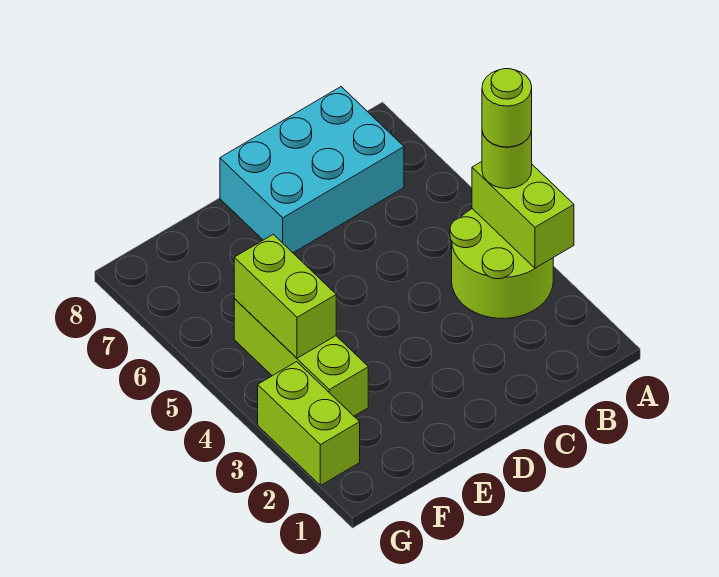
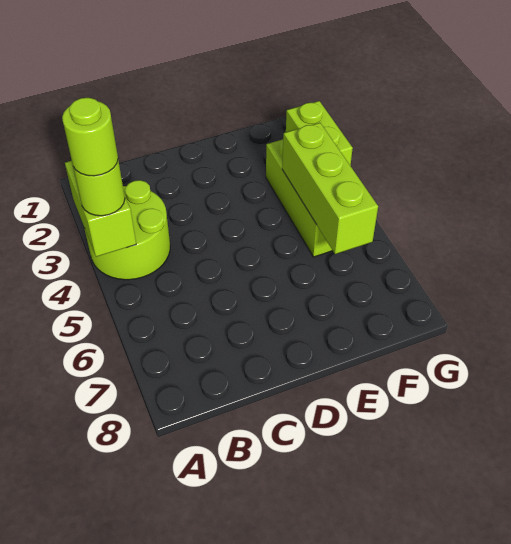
cyan brick B7:D8 level 1 -> none
lime brick F4:F5 level 2 -> lime brick F4:F6 level 2

